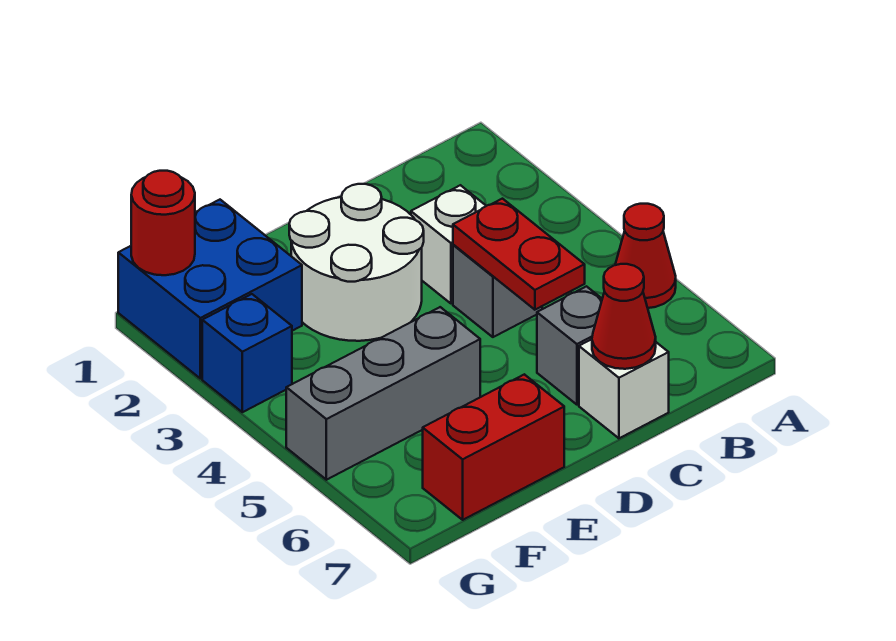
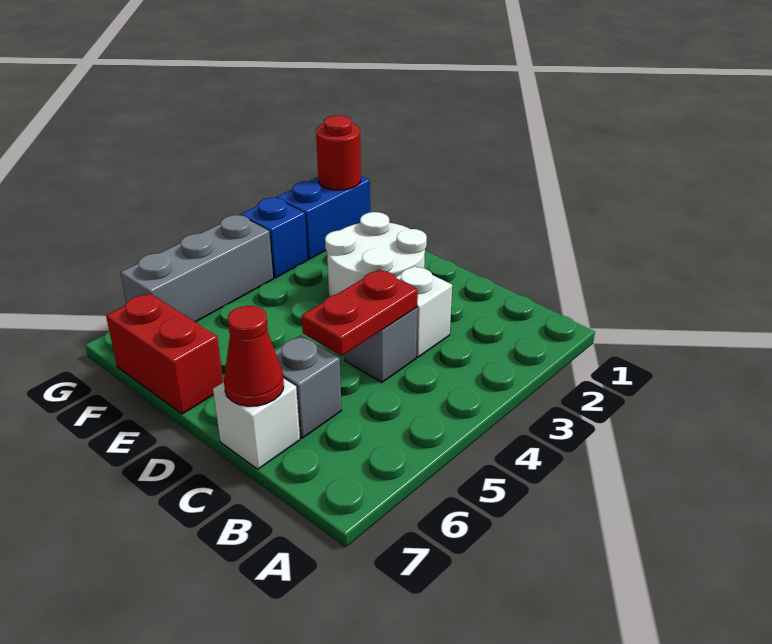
red cone A5 level 1 -> none
grey brick E5:G5 level 1 -> grey brick G4:G6 level 1
blue brick F1:G2 level 1 -> blue brick G1:G2 level 1

